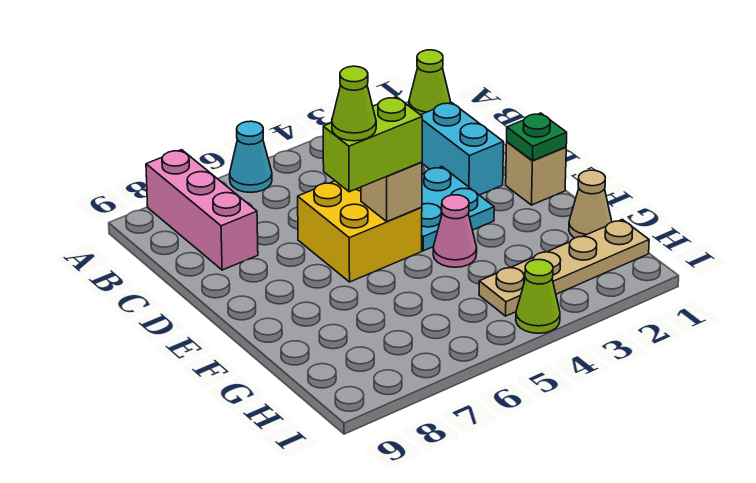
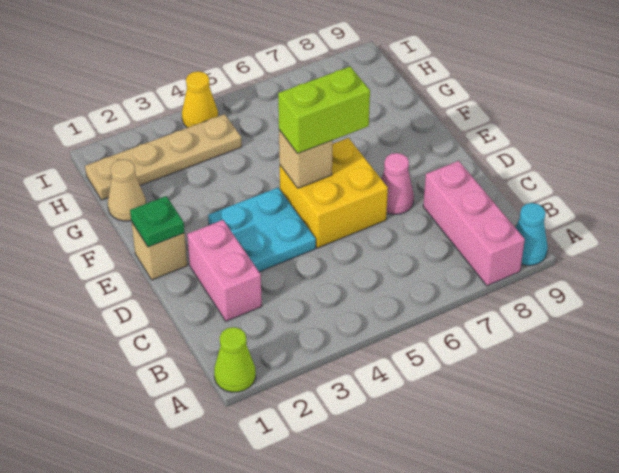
cyan cone A6 level 1 -> cyan cone A9 level 1
cyan brick C2:D2 level 1 -> pink brick C2:D2 level 1
lime cone E6 level 4 -> none
pink cone F4 level 1 -> pink cone D7 level 1
lime cone I4 level 1 -> yellow cone I4 level 1

